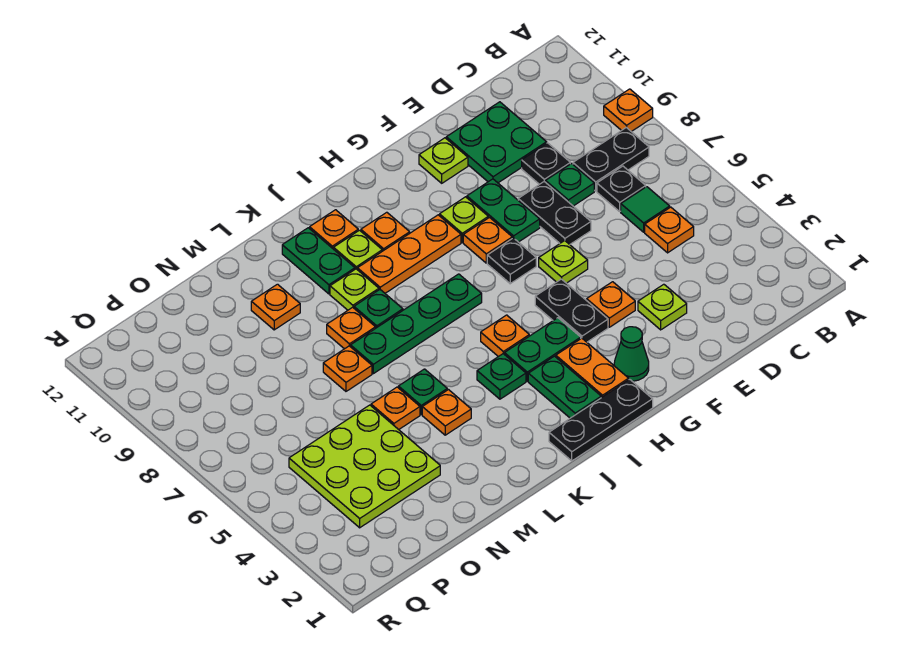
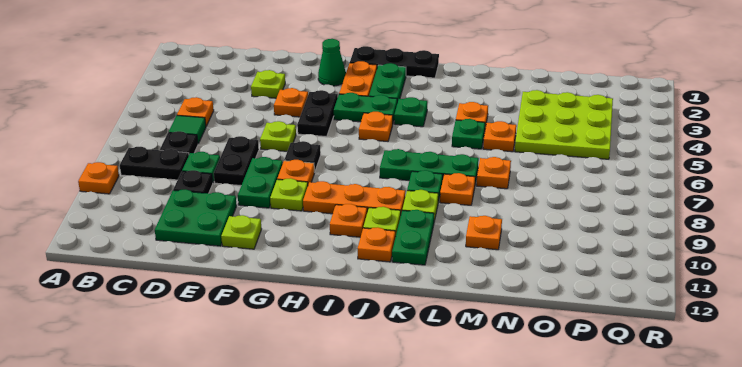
green plate I7:L7 level 1 -> green plate J7:L7 level 1

